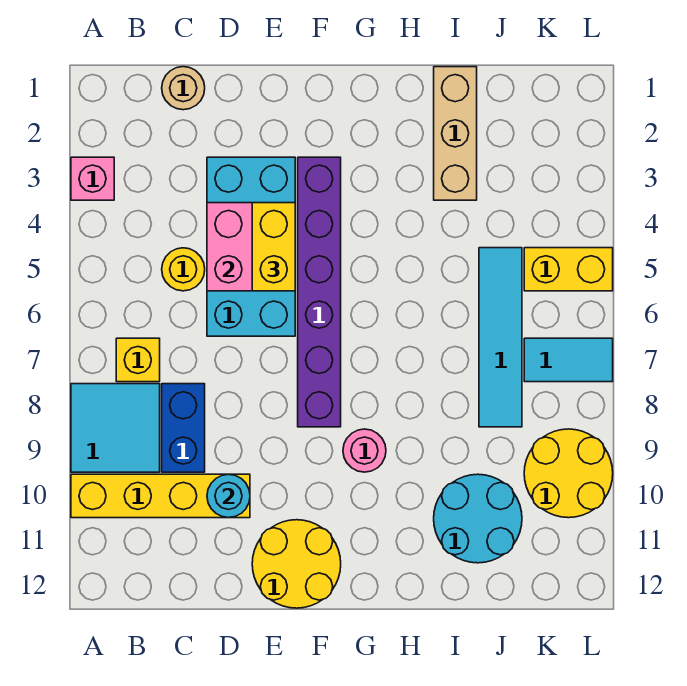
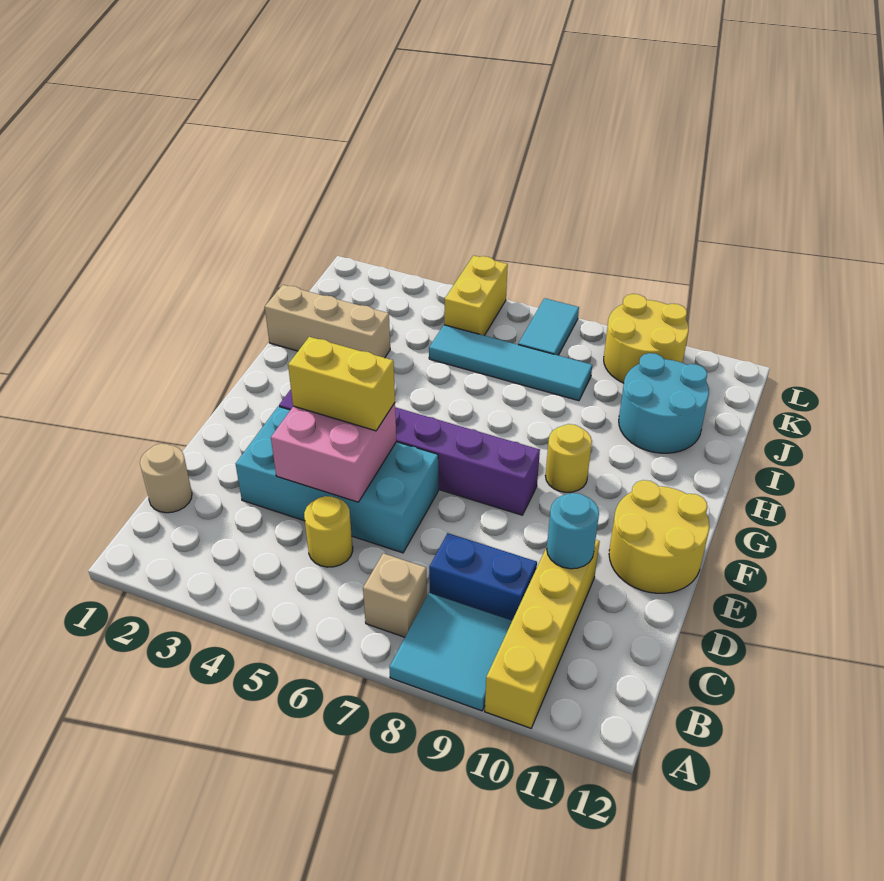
pink brick A3 level 1 -> none
yellow brick B7 level 1 -> tan brick B7 level 1
pink round brick G9 level 1 -> yellow round brick G9 level 1

